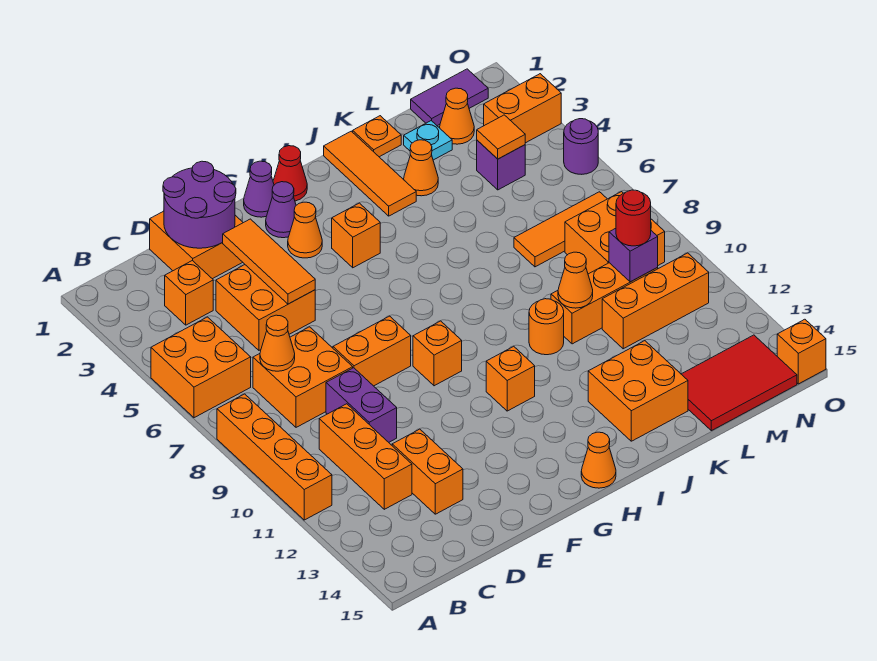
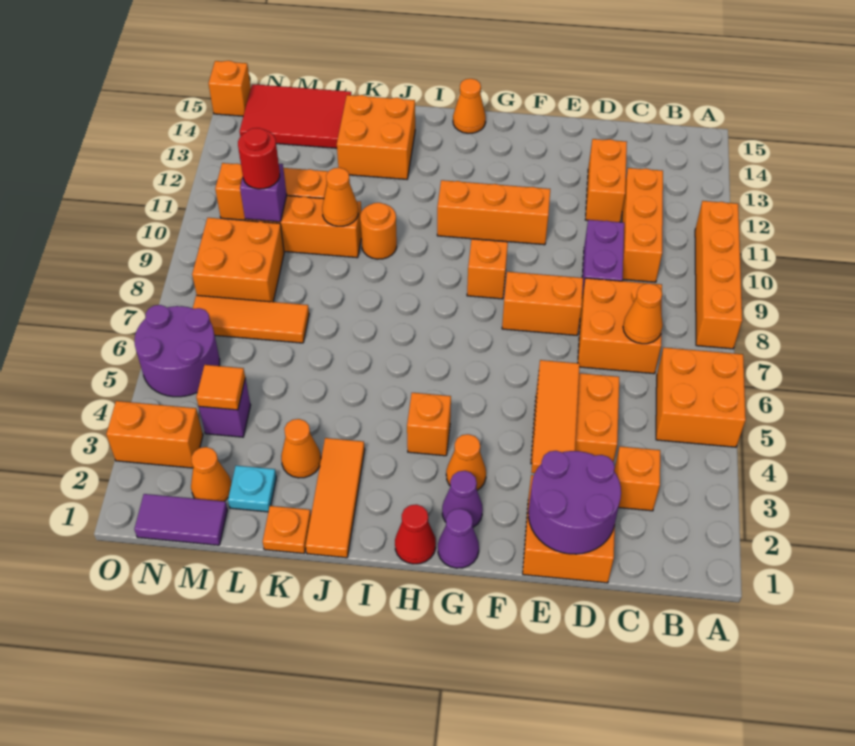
orange brick H11 level 1 -> orange brick F11:H11 level 1
purple round brick O5 level 1 -> purple round brick N5:O6 level 1

